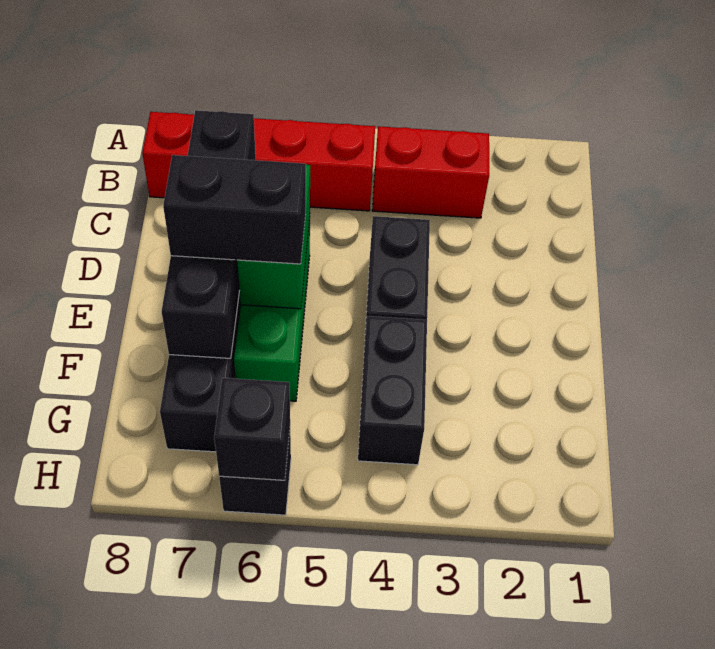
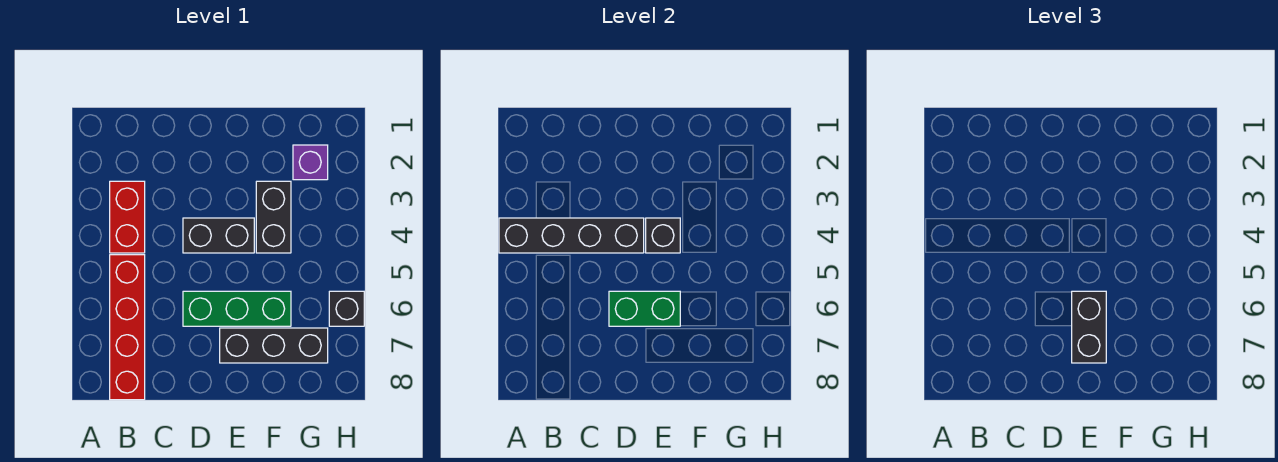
black brick C7:F7 level 2 -> black brick A4:D4 level 2
black brick F4:G4 level 1 -> black brick F3:F4 level 1
none -> purple brick G2 level 1
black brick H6 level 2 -> black brick E4 level 2

